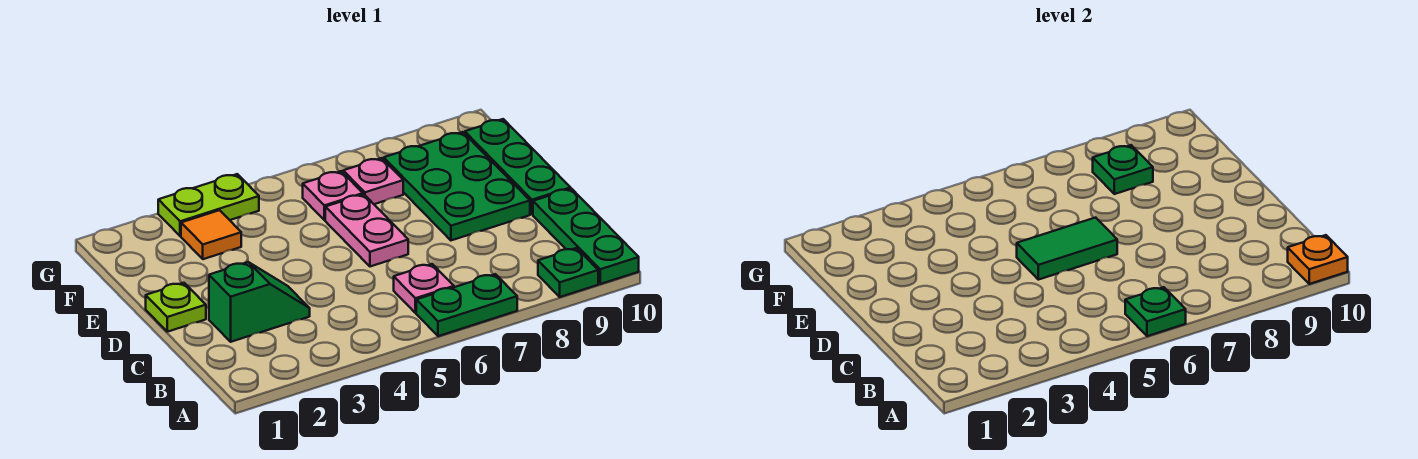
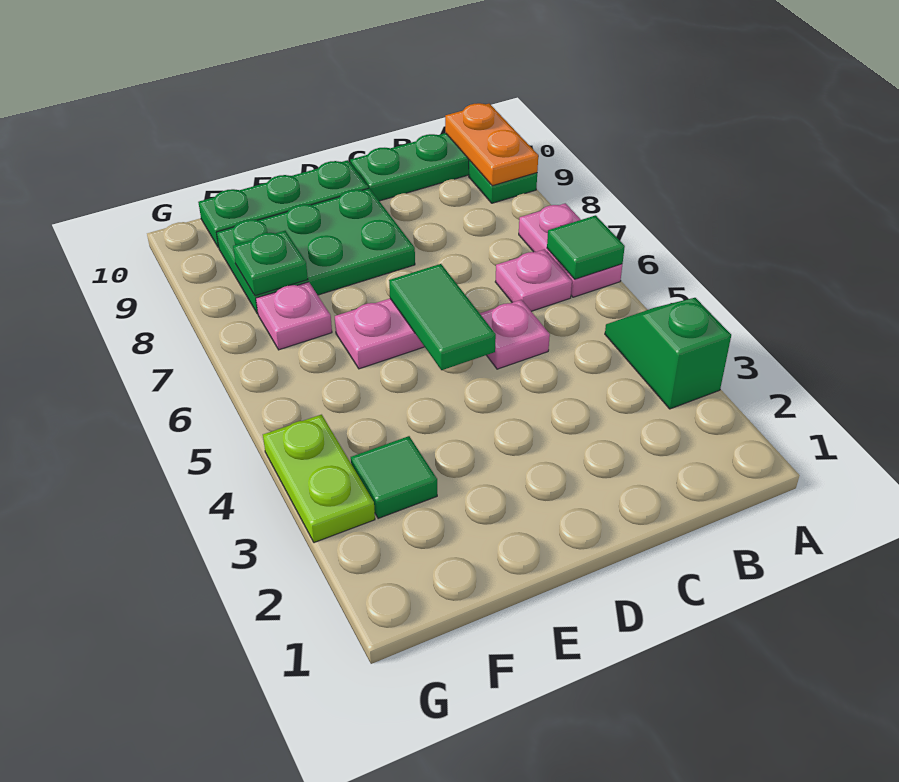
green plate A6:A7 level 1 -> pink plate A6:A7 level 1
green plate A6 level 2 -> green tile A6 level 2
orange plate A10 level 2 -> orange plate A9:A10 level 2
green slope C2:C3 level 1 top 2 -> green slope A3:A4 level 1 top 3
lime plate D1 level 1 -> none
orange tile F3 level 1 -> green tile F3 level 1
pink plate F6 level 1 -> pink plate C5 level 1

